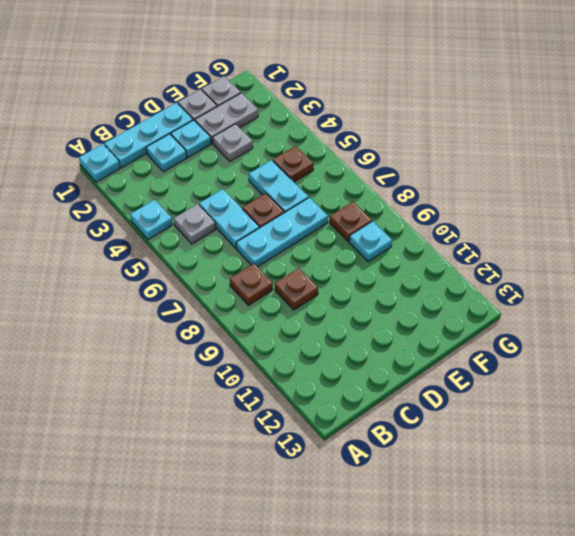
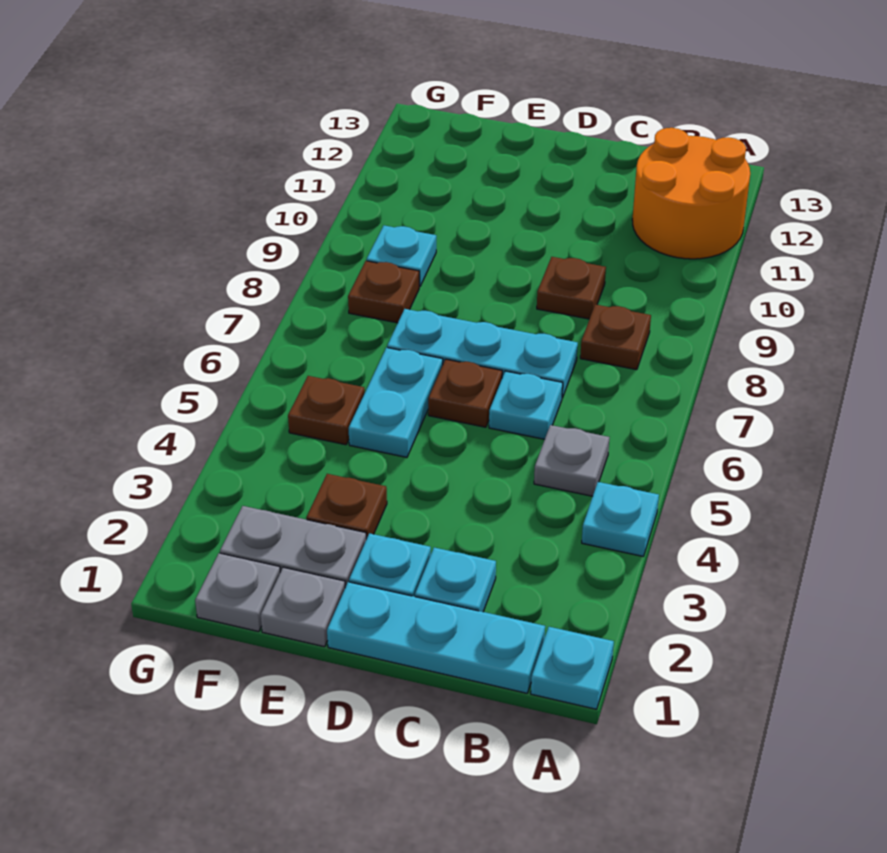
none -> orange round brick A11:B12 level 1
cyan plate C5:C6 level 1 -> cyan plate C6 level 1
grey plate E3 level 1 -> brown plate E3 level 1

